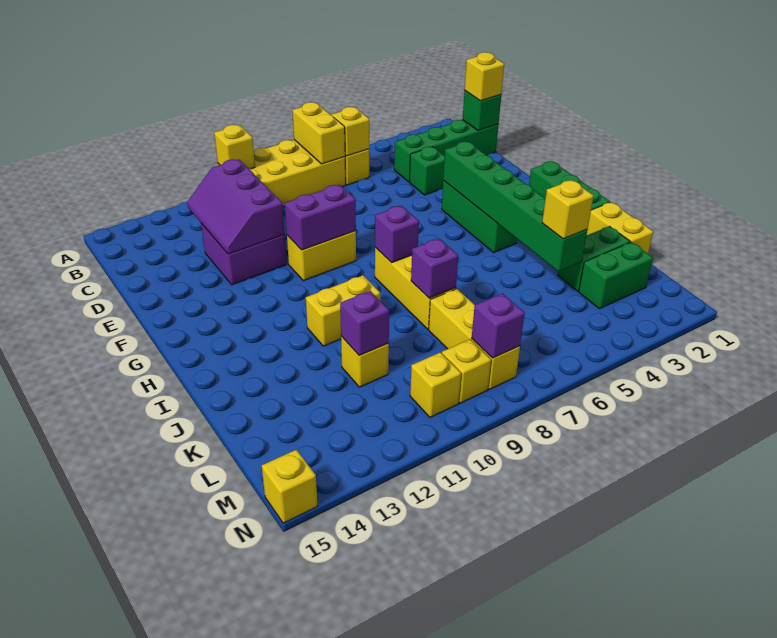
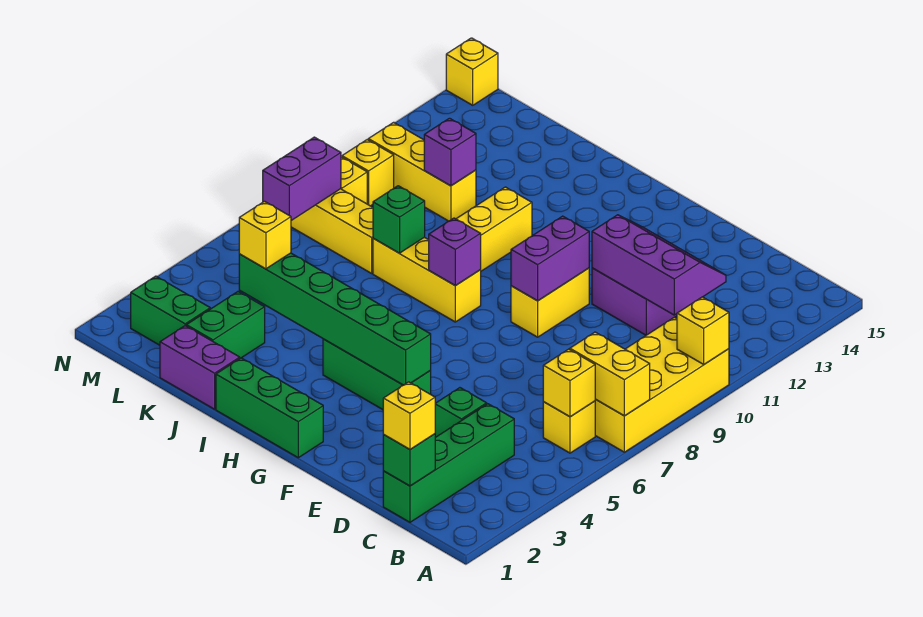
yellow brick J1:K1 level 1 -> purple brick J1:K1 level 1
purple brick J8 level 2 -> green brick J8 level 2
yellow brick K11 level 1 -> yellow brick K11:M11 level 1
green brick L2:L3 level 1 -> green brick L2:M2 level 1
purple brick M8 level 2 -> purple brick M7:M8 level 2

